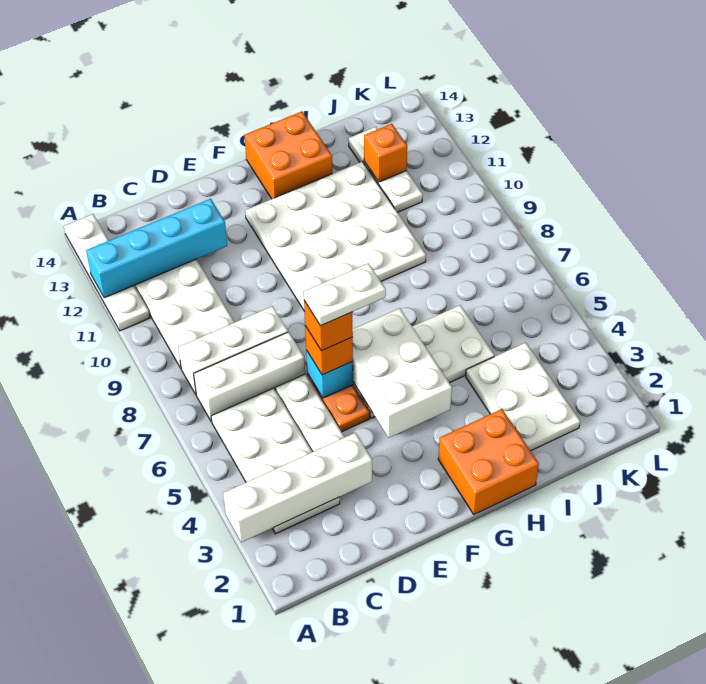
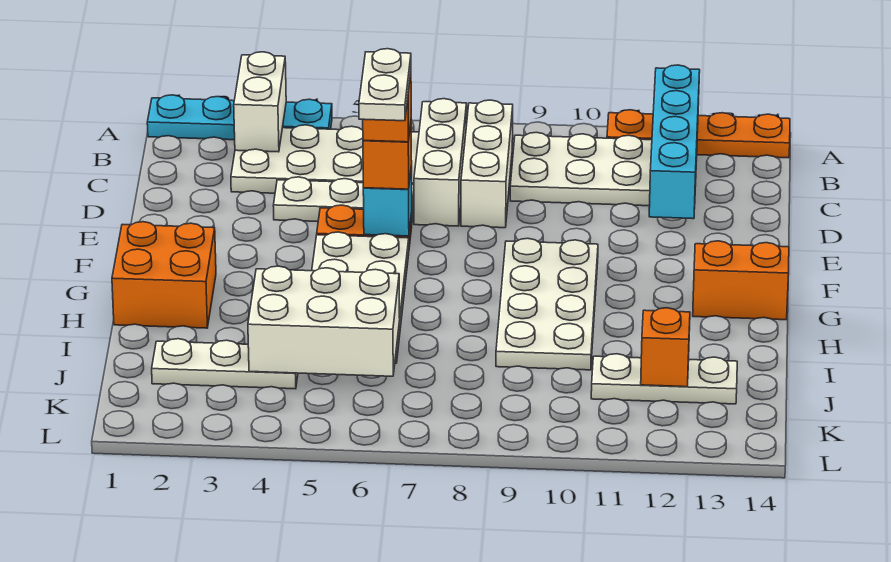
none -> cyan plate A1:A4 level 1
white brick A3:D3 level 2 -> white brick A3:B3 level 2
white plate A11:A14 level 1 -> orange plate A11:A14 level 1
white brick F4:G6 level 2 -> white brick I4:J6 level 2
white plate F9:I12 level 1 -> white plate F9:I10 level 1
orange brick G13:H14 level 1 -> orange brick G13:G14 level 1
white plate I2:J4 level 1 -> white plate J2:J4 level 1

